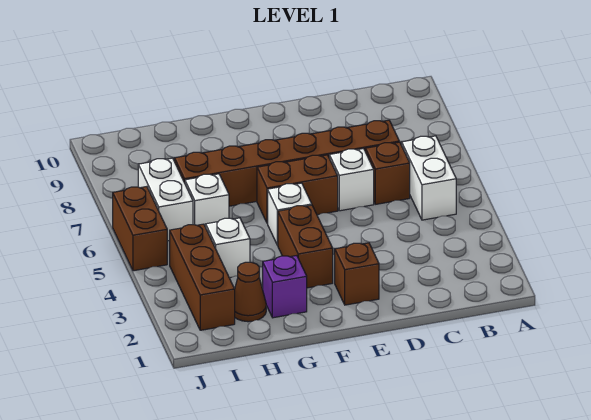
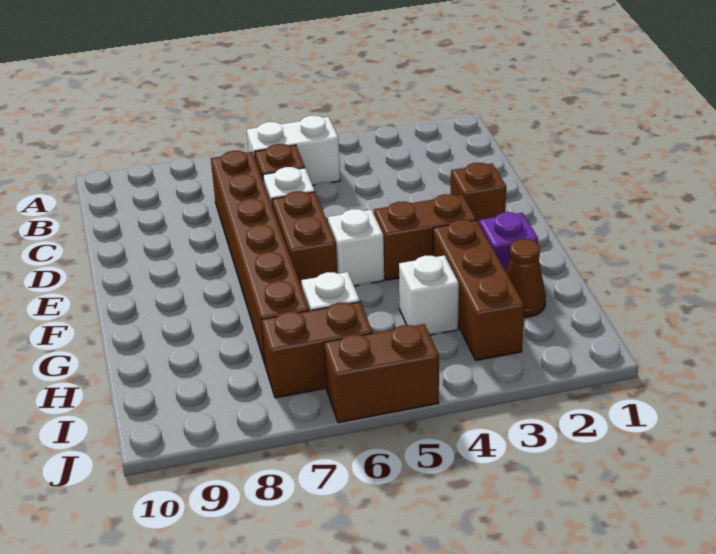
brown brick I2:I4 level 1 -> brown brick G3:I3 level 1
white brick I6:I7 level 1 -> brown brick I6:I7 level 1

